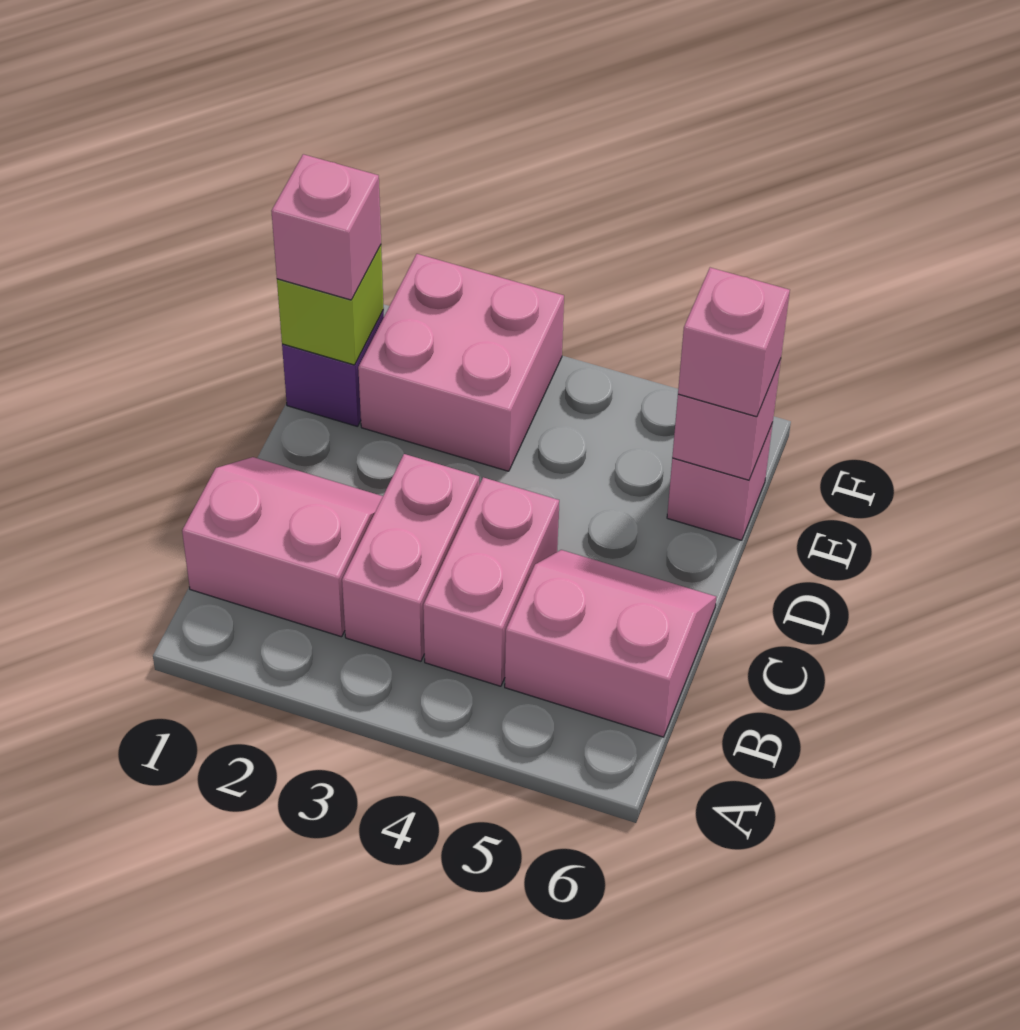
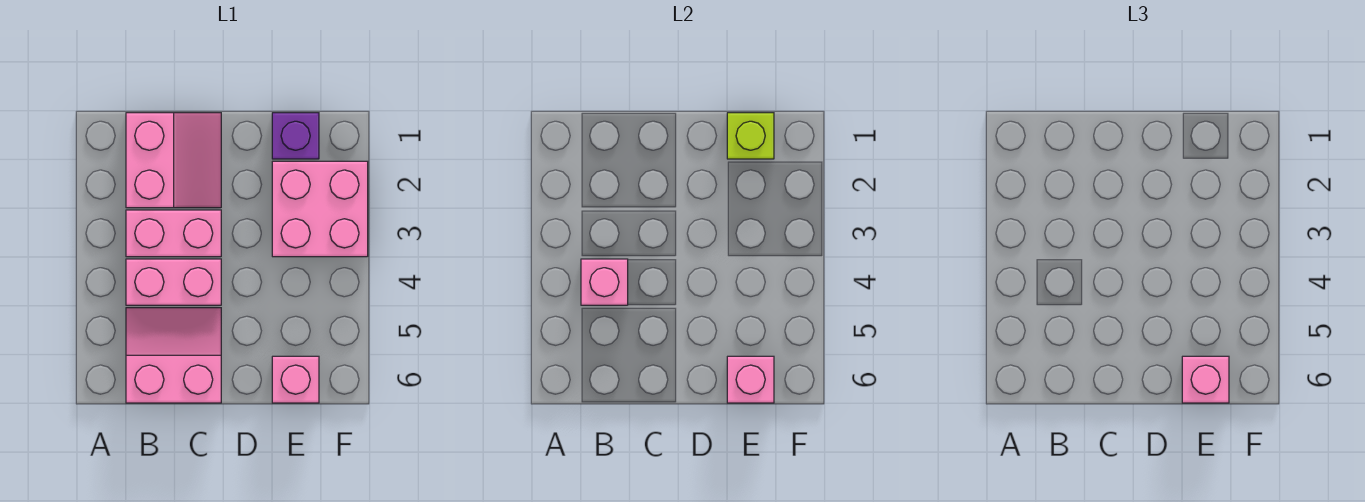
pink slope B5:C6 level 1 top B -> pink slope B5:C6 level 1 top 6
pink brick E1 level 3 -> pink brick B4 level 2

